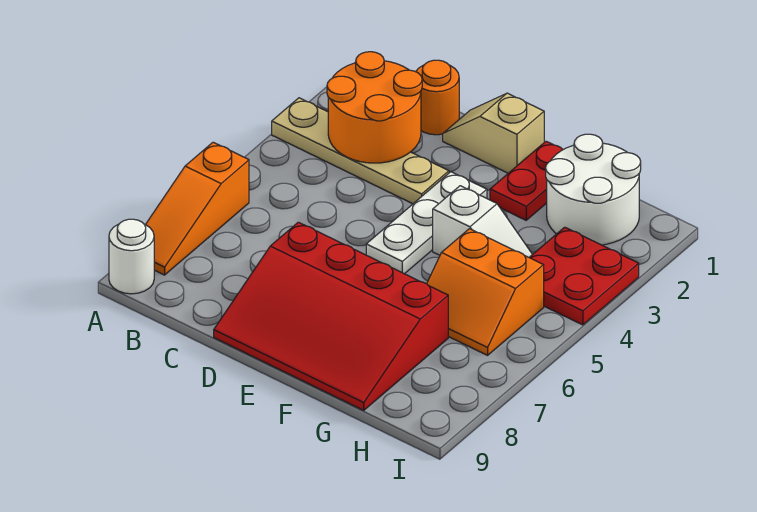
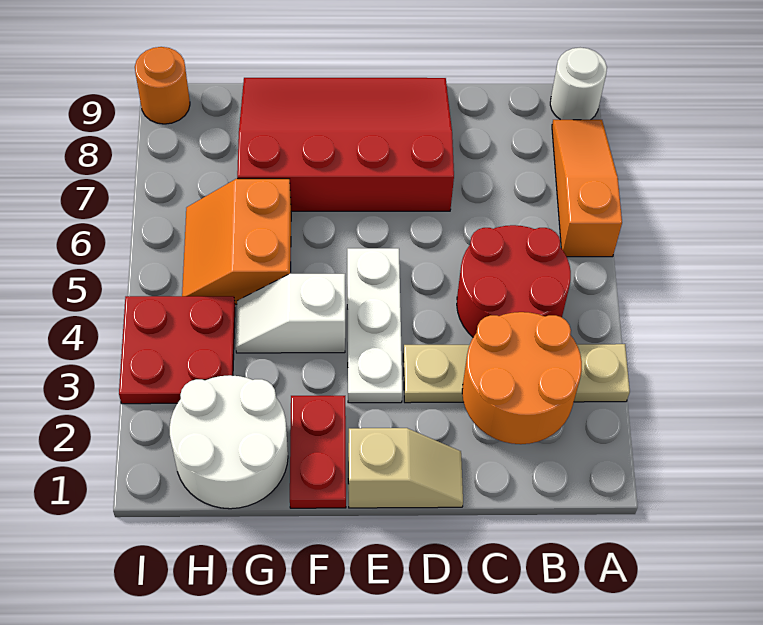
none -> red round brick B4:C5 level 1
orange round brick C1 level 1 -> orange round brick I9 level 1
orange slope G5:H6 level 1 top 5 -> orange slope G5:H6 level 1 top G

